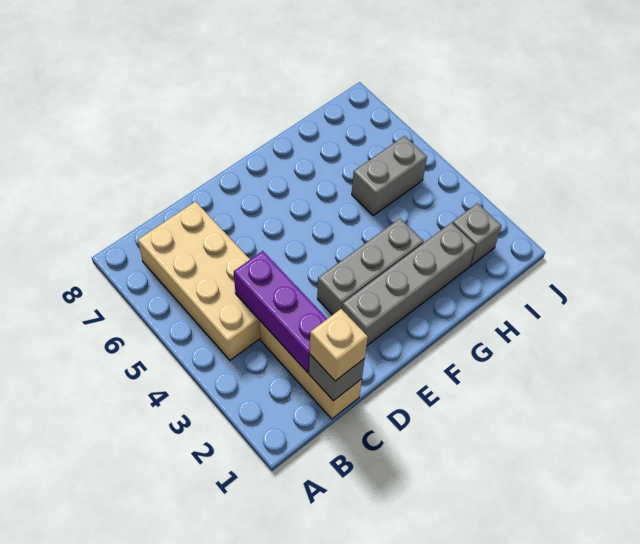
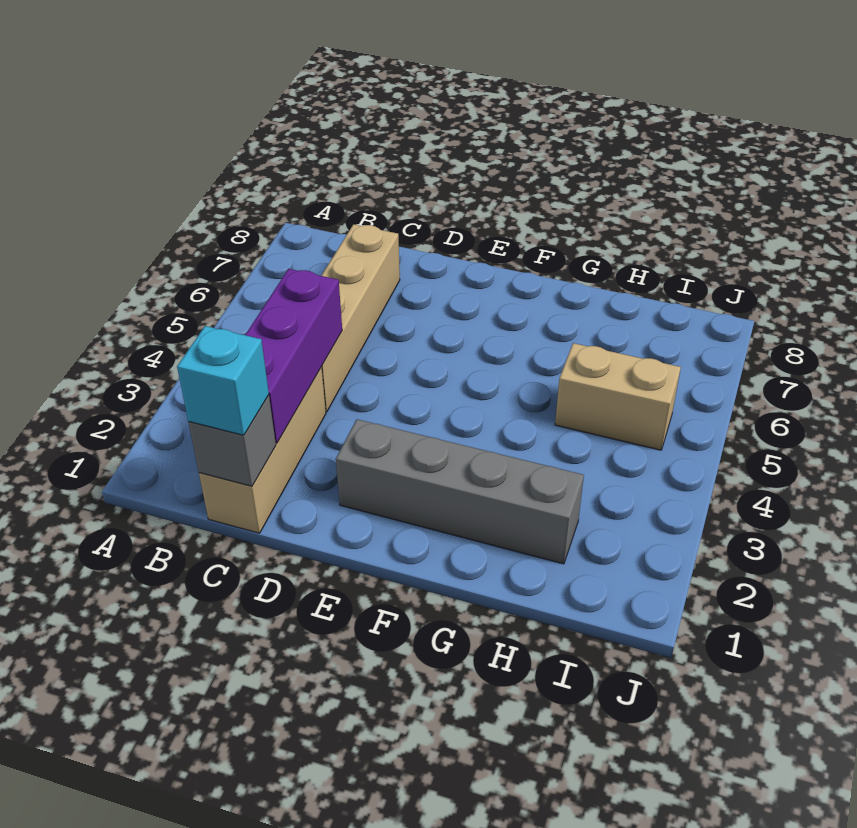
tan brick B4:C7 level 1 -> tan brick C4:C7 level 1
tan brick C1 level 3 -> cyan brick C1 level 3
grey brick E3:G3 level 1 -> none
grey brick H5:I5 level 1 -> tan brick H5:I5 level 1
grey brick I2 level 1 -> none

